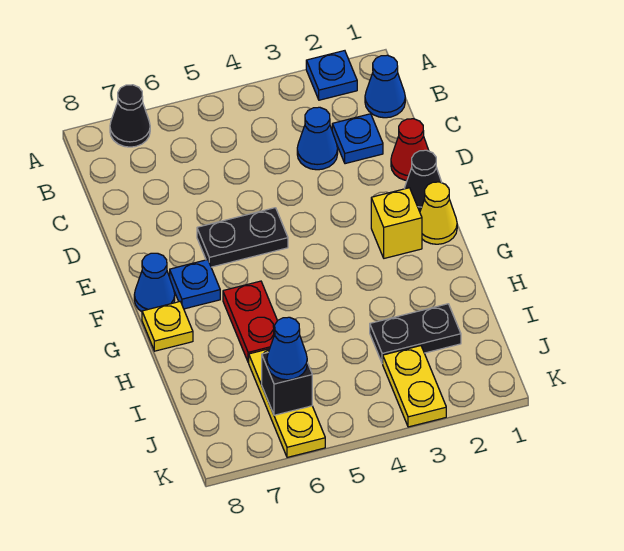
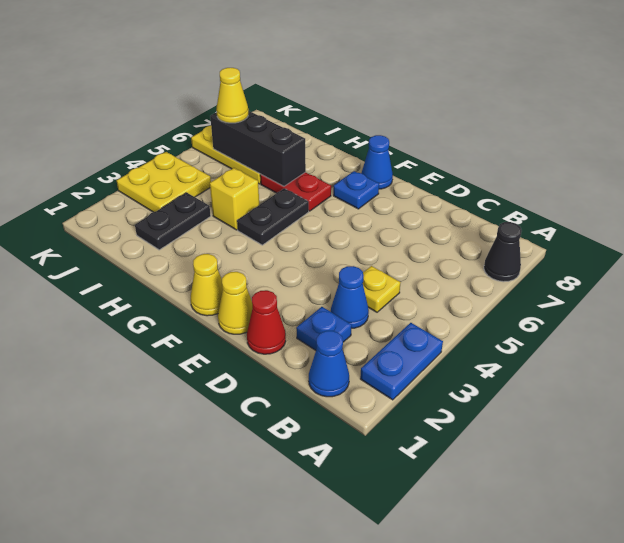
blue plate A2 level 1 -> blue plate A2:A3 level 1
black cone E1 level 1 -> yellow cone E1 level 1
black plate E5:E6 level 1 -> black plate G4:G5 level 1
yellow brick F2 level 1 -> yellow brick H4 level 1
yellow plate G8 level 1 -> yellow plate C4 level 1
yellow plate J3:K3 level 1 -> yellow plate J3:K4 level 1
black brick J6 level 2 -> black brick H6:J6 level 2
blue cone J6 level 3 -> yellow cone J6 level 3

